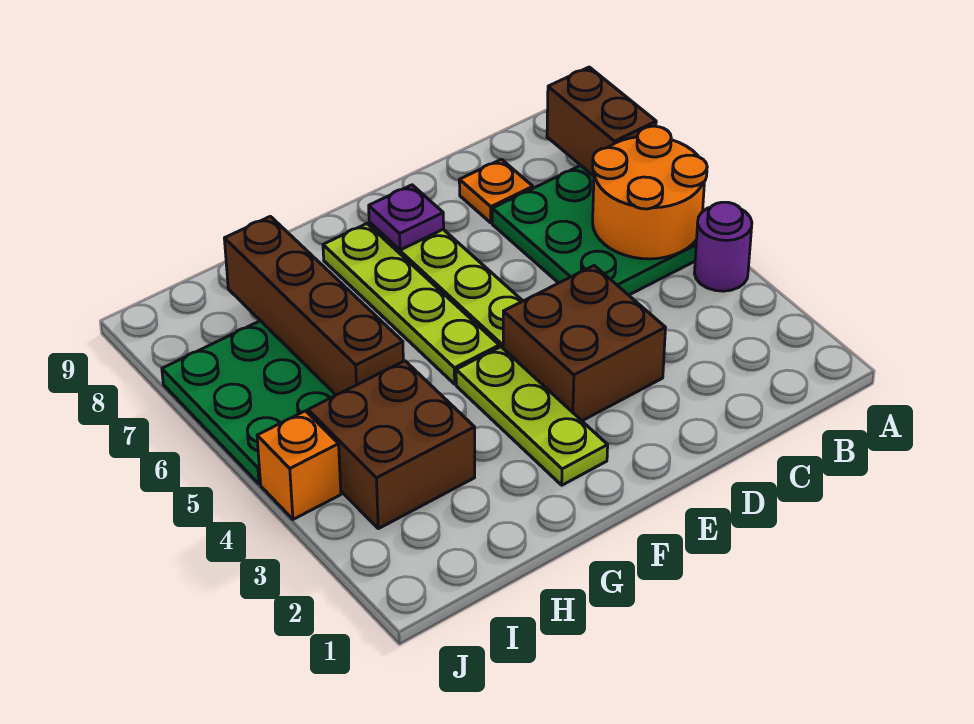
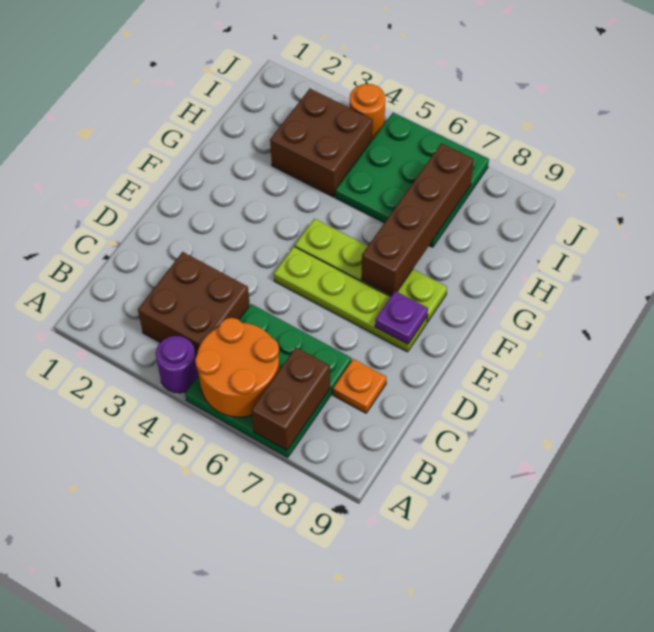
brown brick A7:A8 level 2 -> brown brick A7:B7 level 2
brown brick D3:E4 level 1 -> brown brick B3:C4 level 1
lime plate F2:F4 level 1 -> none
brown brick H5:H8 level 2 -> brown brick F7:I7 level 2
orange brick J4 level 1 -> orange round brick J4 level 1

